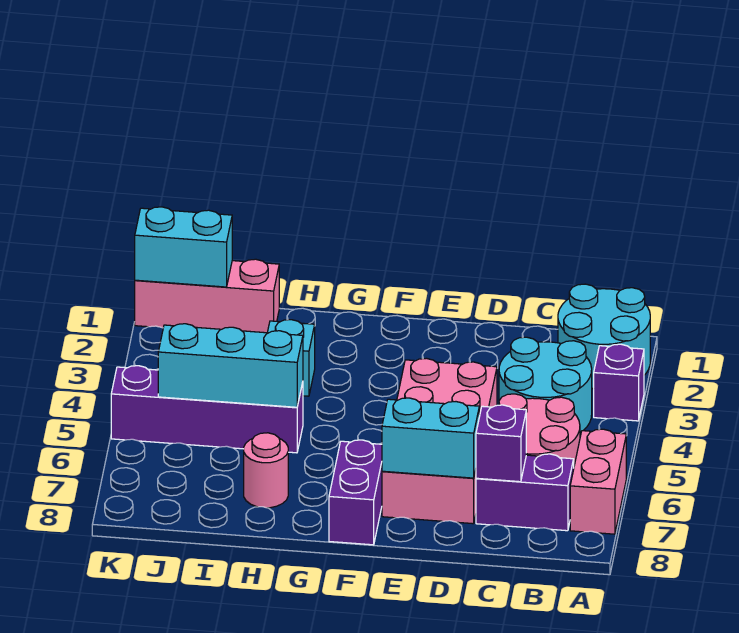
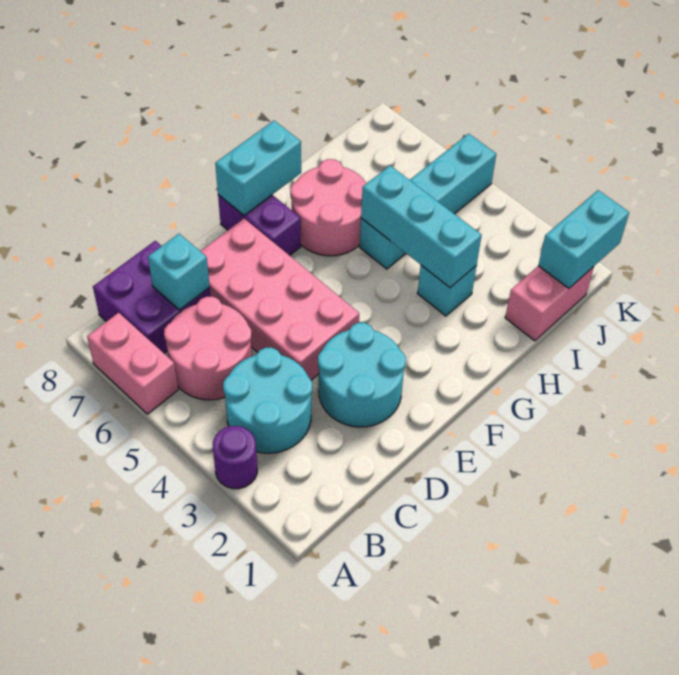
cyan round brick A1:B2 level 1 -> cyan round brick D2:E3 level 1
purple brick A3 level 1 -> purple round brick A3 level 1
purple brick B7:C7 level 1 -> purple brick B7:C8 level 1
purple brick C7 level 2 -> cyan brick C7 level 2
cyan brick D7:E7 level 2 -> cyan brick F8:G8 level 2
purple brick H5:K5 level 1 -> cyan brick H5:K5 level 1
cyan brick H5:J5 level 2 -> cyan brick H3:H5 level 2
pink round brick H7 level 1 -> pink round brick G6:H7 level 1
pink brick I1:K1 level 1 -> pink brick I1:J1 level 1

